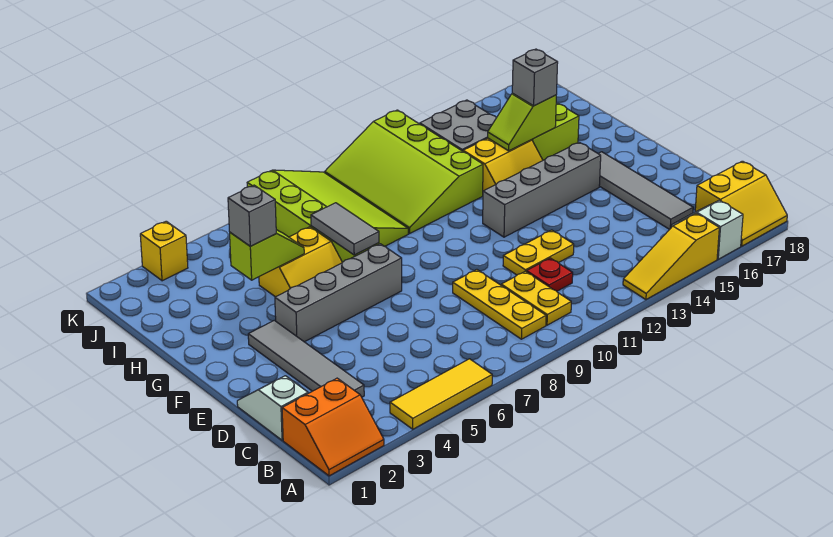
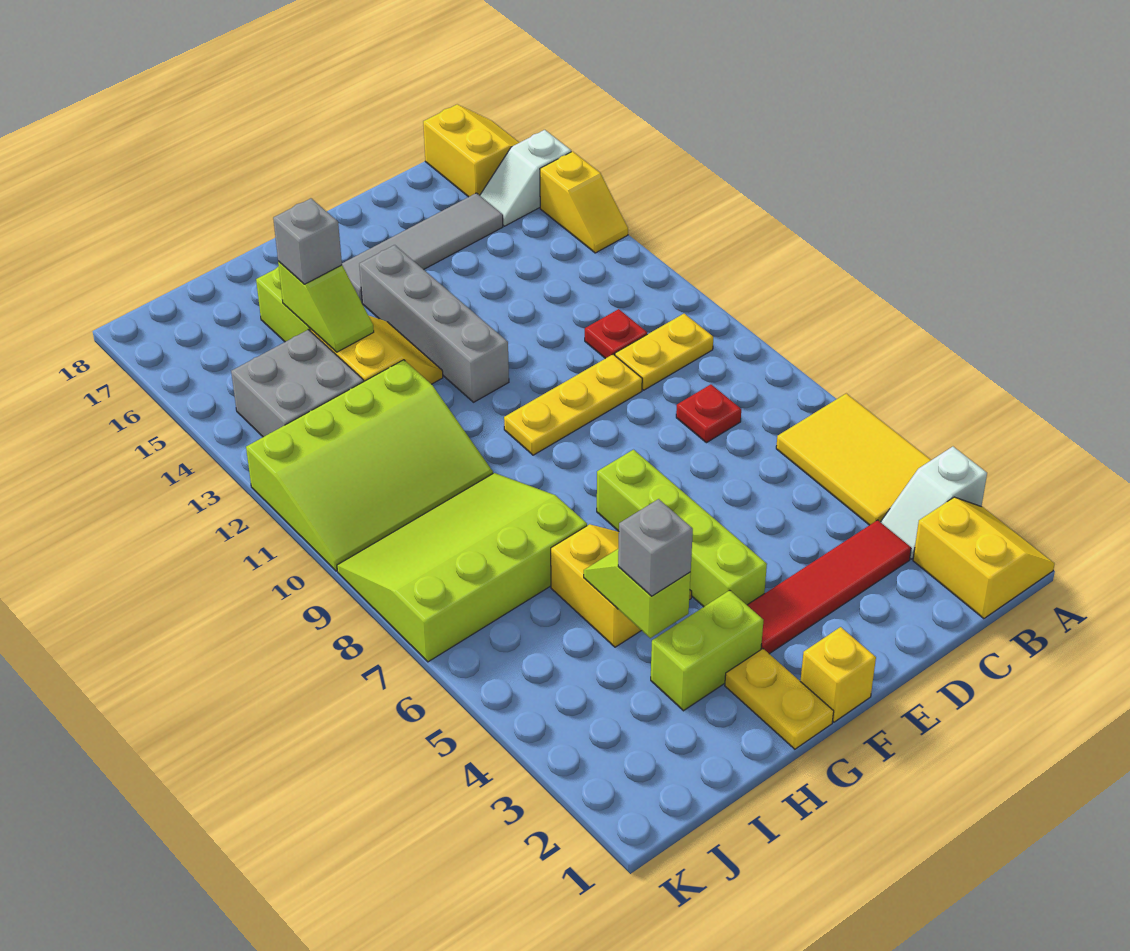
orange slope A1:B2 level 1 top B -> yellow slope A1:B2 level 1 top B
yellow tile A4:A6 level 1 -> yellow tile A4:B6 level 1
yellow slope A13:A15 level 1 top 15 -> yellow slope A14:A15 level 1 top 15
yellow plate B9:D9 level 1 -> yellow plate D10:F10 level 1
white slope C1:D1 level 1 top C -> white slope A3:B3 level 1 top A
grey tile C3:F3 level 1 -> red tile C3:F3 level 1
none -> red plate C8 level 1
yellow plate D11:D12 level 1 -> yellow plate G1:G2 level 1
grey brick F4:F7 level 1 -> lime brick F4:F7 level 1
none -> lime brick G3:H3 level 1
grey tile G7:H7 level 2 -> none
yellow brick K3 level 1 -> yellow brick F1 level 1

